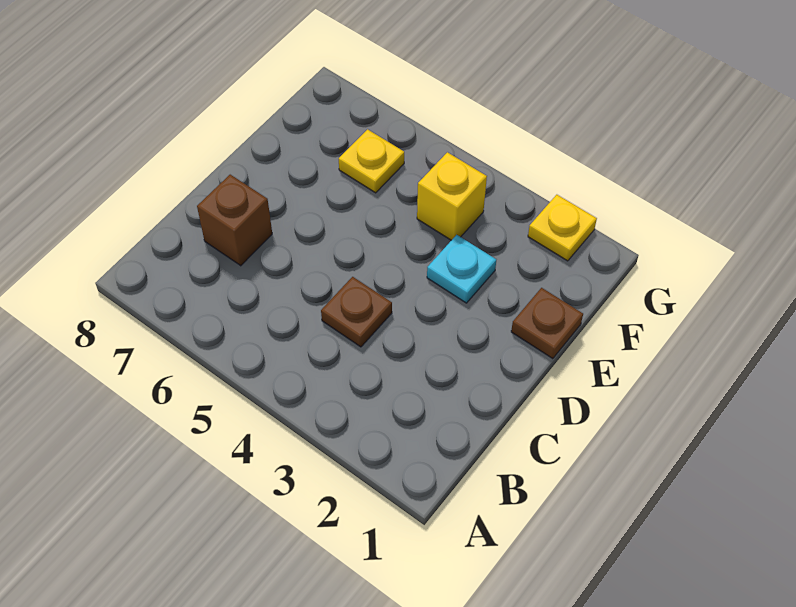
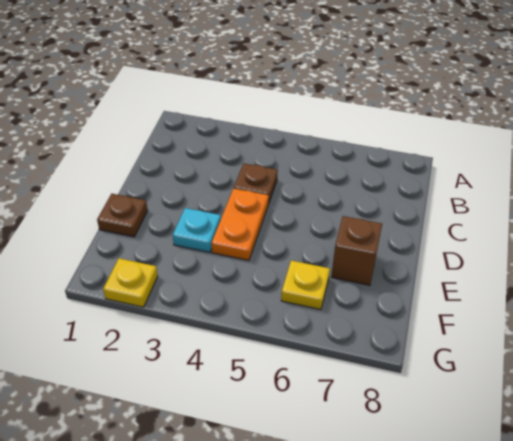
brown brick C7 level 1 -> brown brick E7 level 1
none -> orange plate D4:E4 level 1
yellow brick F4 level 1 -> none

